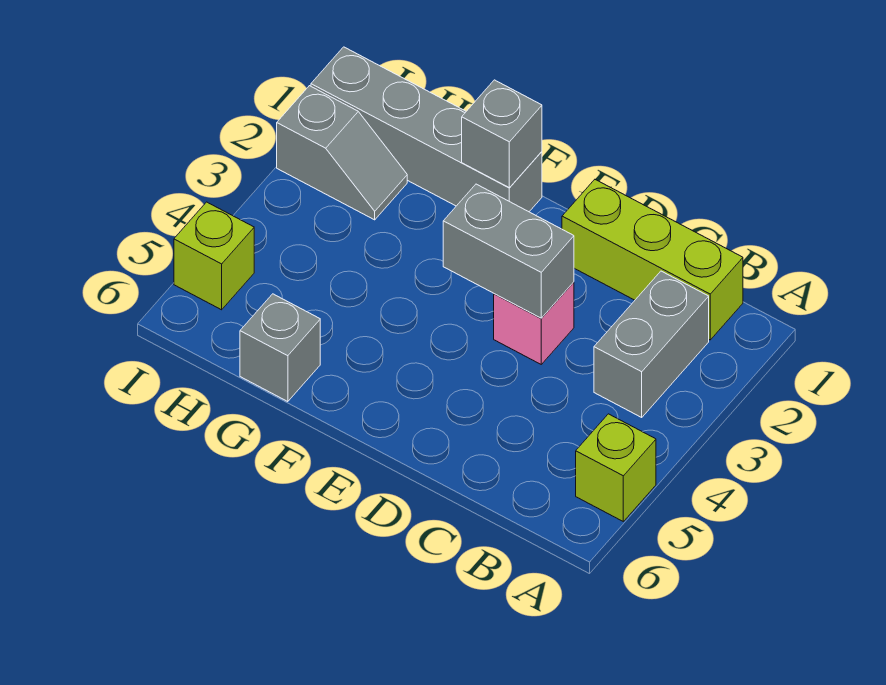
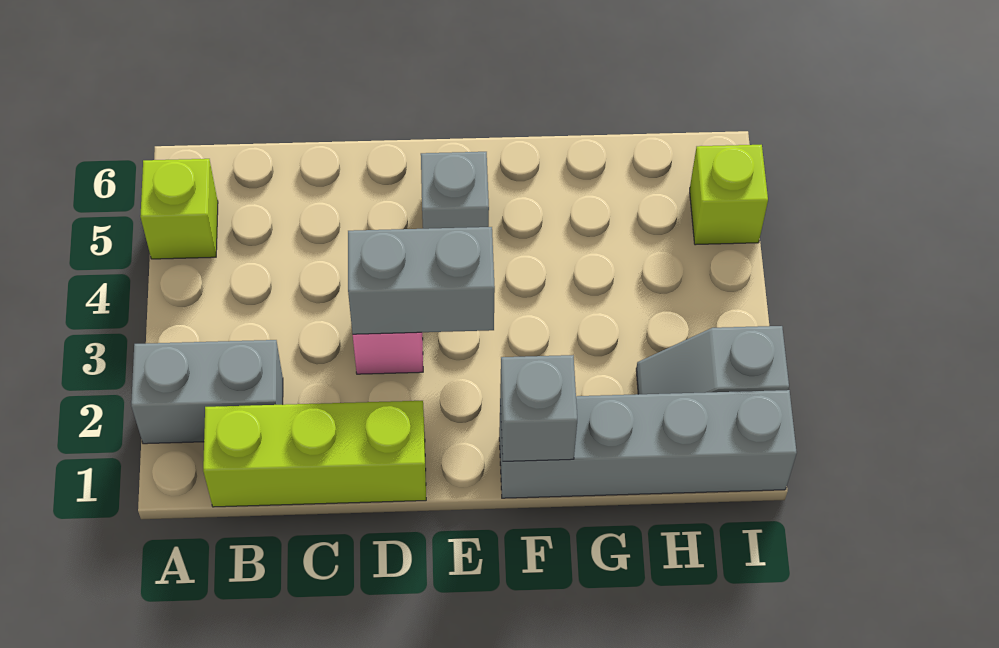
grey brick B2:B3 level 1 -> grey brick A2:B2 level 1
grey brick G6 level 1 -> grey brick E5 level 1

